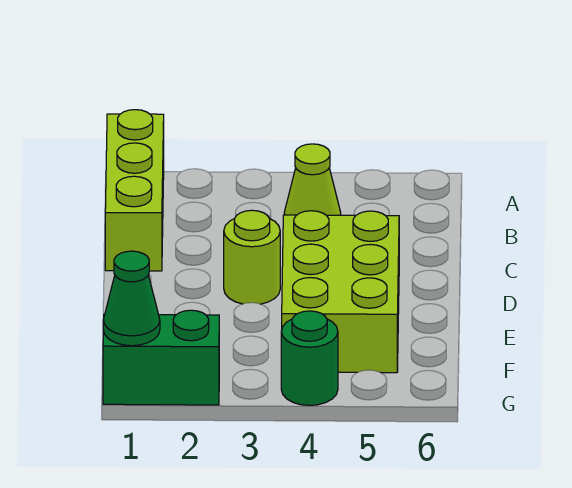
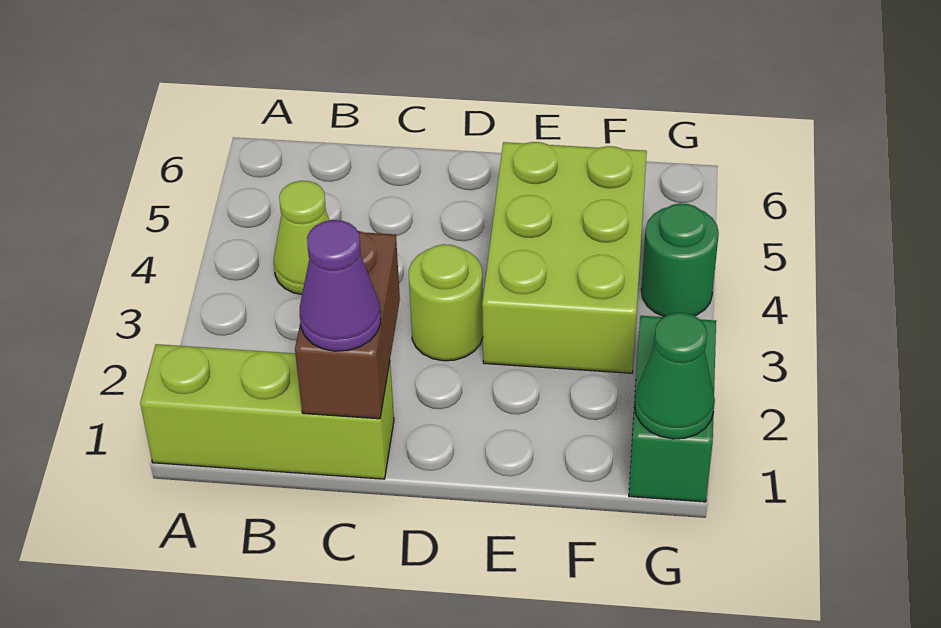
none -> brown brick C1:C2 level 2
none -> purple cone C1 level 3
lime brick D4:F5 level 1 -> lime brick E3:F5 level 1

